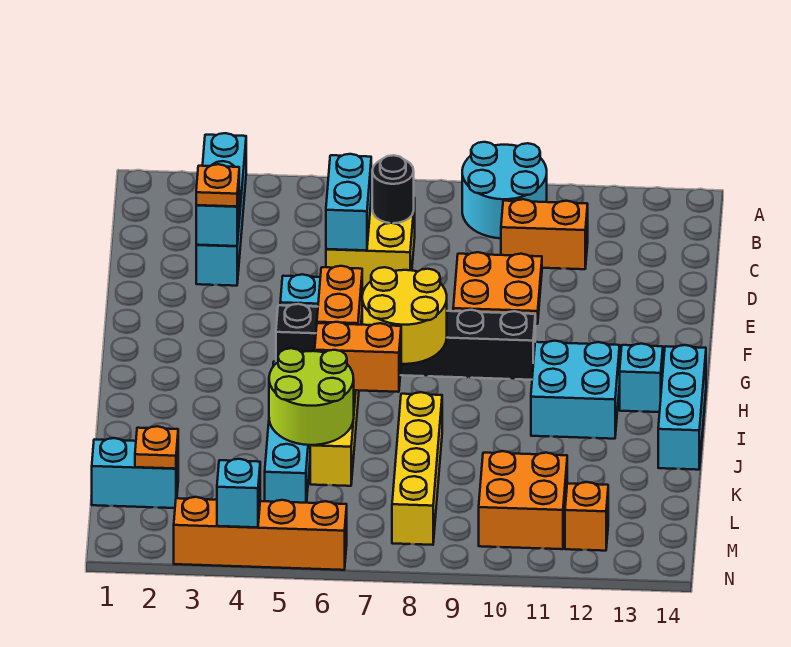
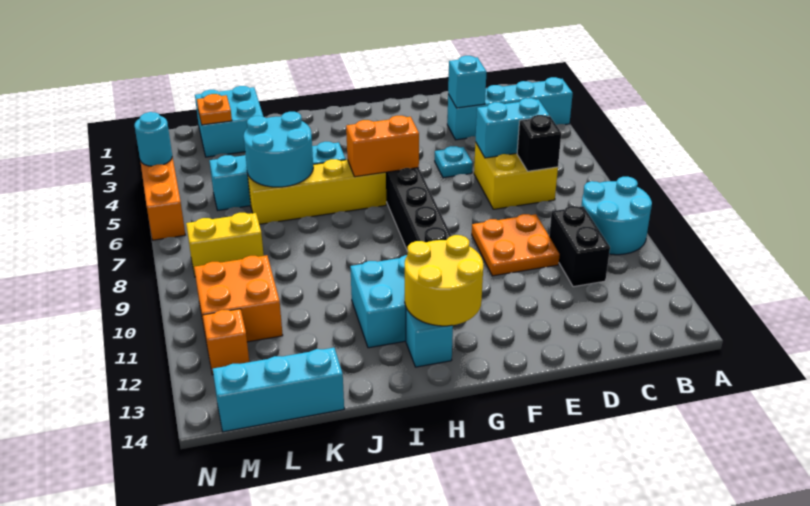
black round brick C7 level 2 -> black brick C7 level 2
orange brick C10:C11 level 1 -> black brick C10:C11 level 1
orange plate D3 level 3 -> none
yellow round brick G7:H8 level 2 -> yellow round brick G12:H13 level 2
cyan brick H14:J14 level 1 -> cyan brick K14:M14 level 1
orange brick I6:I7 level 2 -> none
lime round brick J5:K6 level 2 -> cyan round brick J5:K6 level 2
yellow brick J8:M8 level 1 -> yellow brick L8:M8 level 1
cyan brick L1:L2 level 1 -> cyan brick K1:L2 level 1
cyan brick N4 level 2 -> cyan round brick N4 level 2

